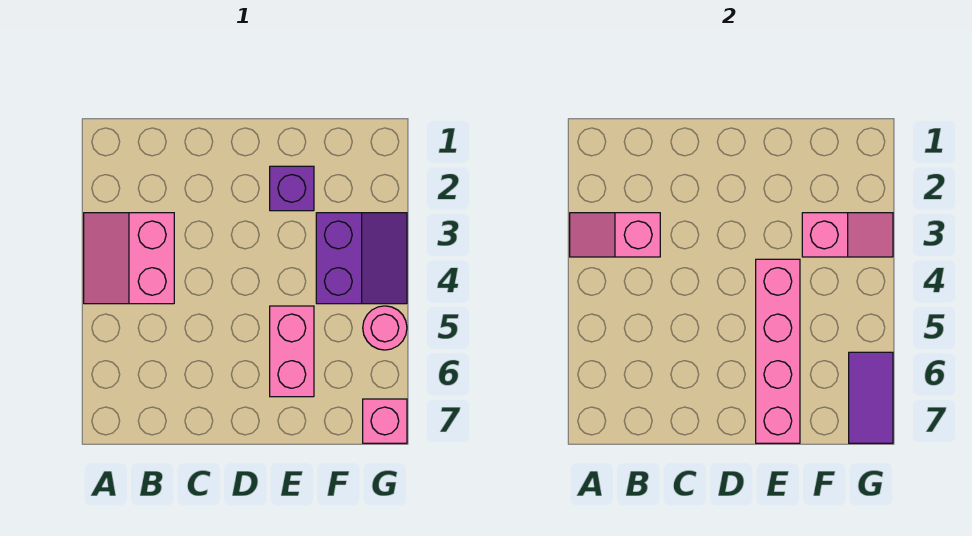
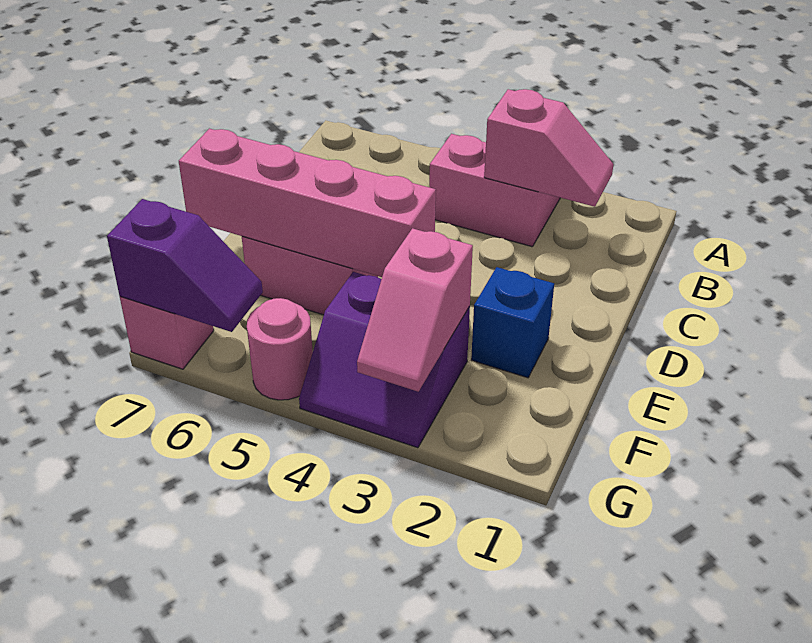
pink slope A3:B3 level 2 top B -> pink slope B2:B3 level 2 top 3
purple brick E2 level 1 -> blue brick E2 level 1
purple tile G6:G7 level 2 -> purple slope G6:G7 level 2 top 7

